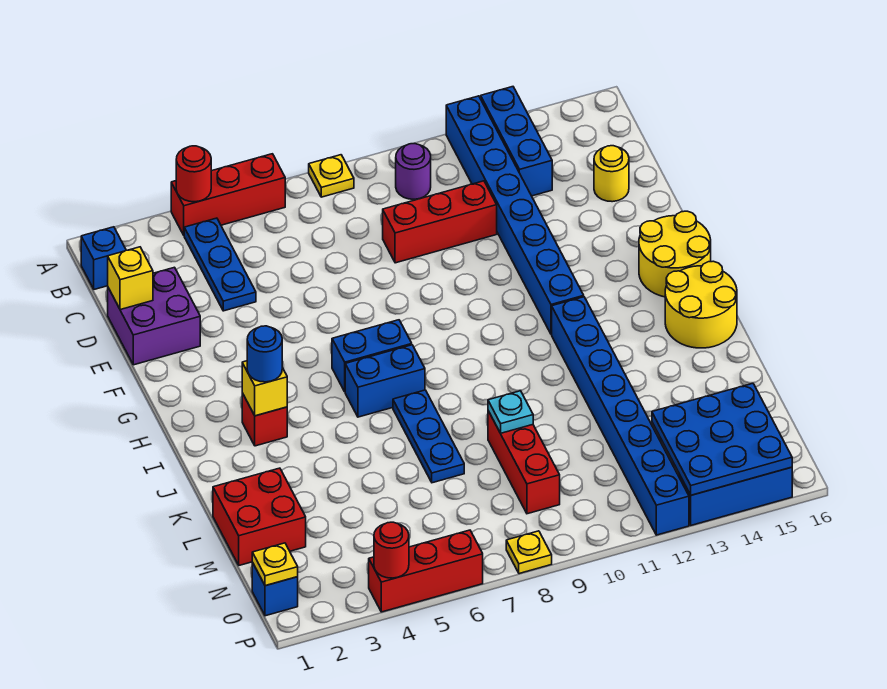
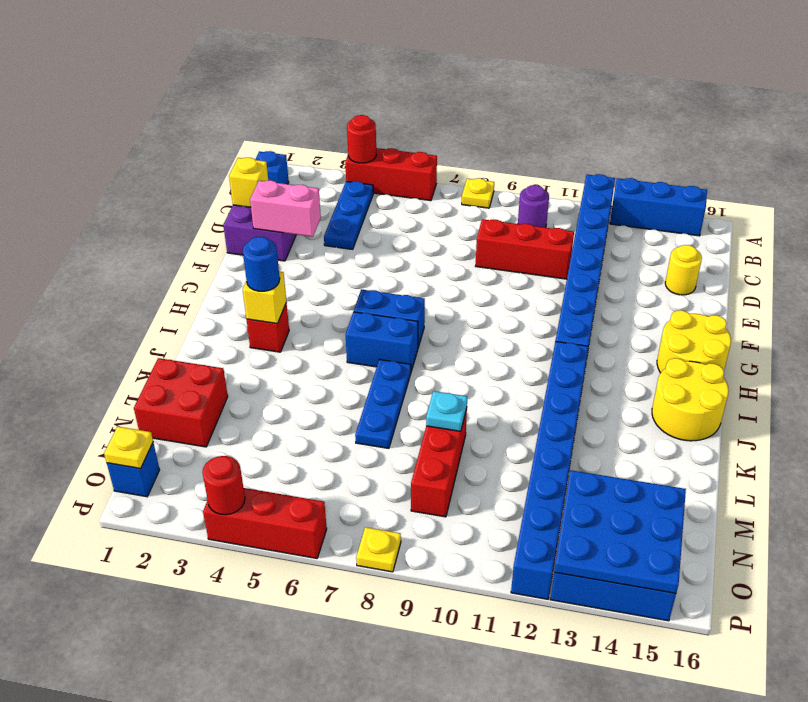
blue brick A13:C13 level 1 -> blue brick A13:A15 level 1
none -> pink brick E2:E3 level 2

